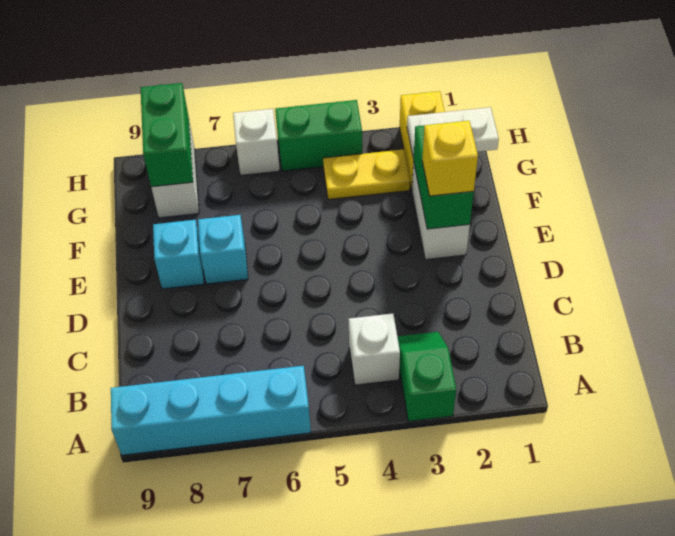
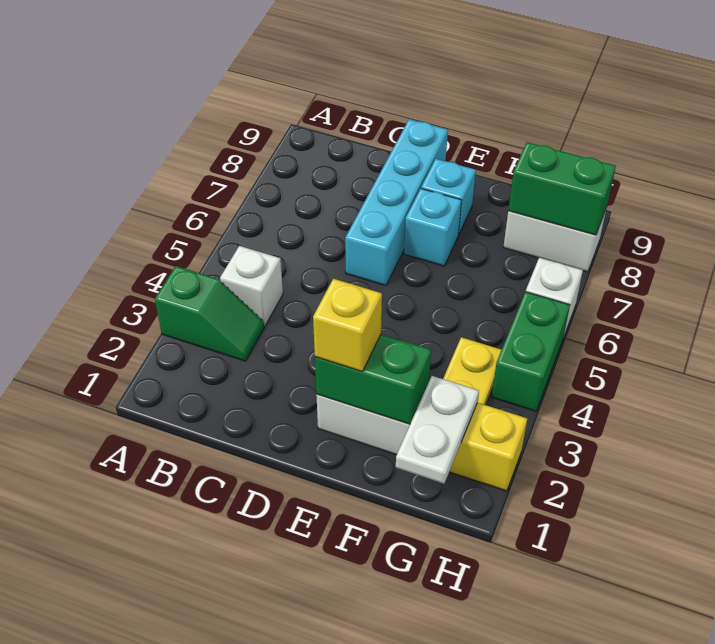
cyan brick A6:A9 level 1 -> cyan brick D6:D9 level 1

